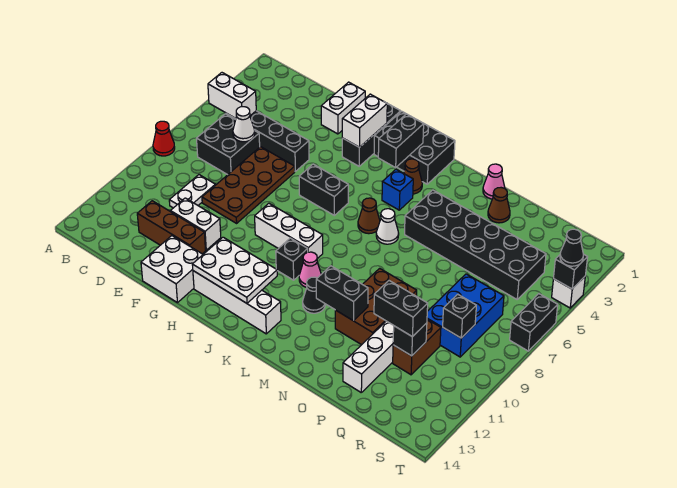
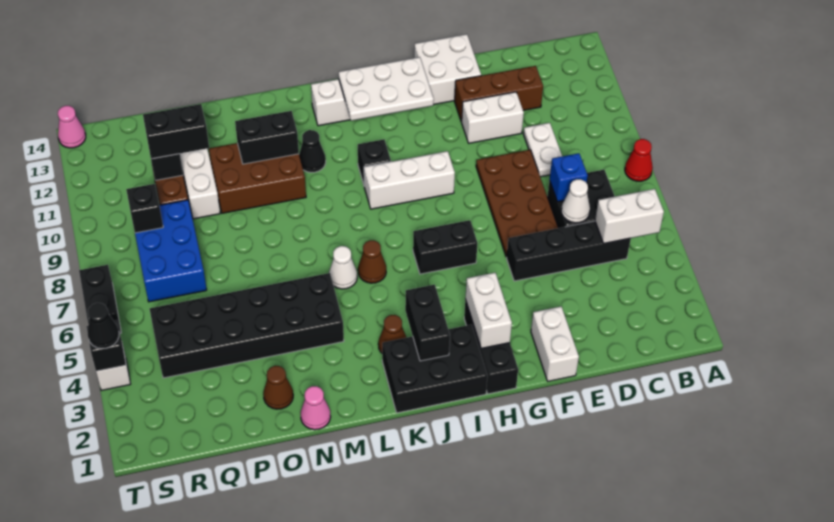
blue brick K4 level 1 -> blue brick D7 level 2
pink cone K10 level 1 -> pink cone T14 level 1
brown brick N9:O11 level 1 -> brown brick M10:O11 level 1

